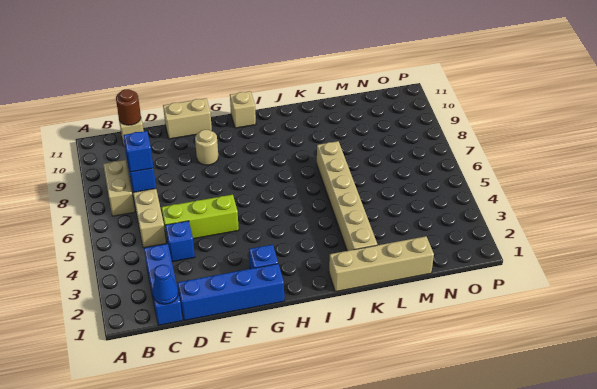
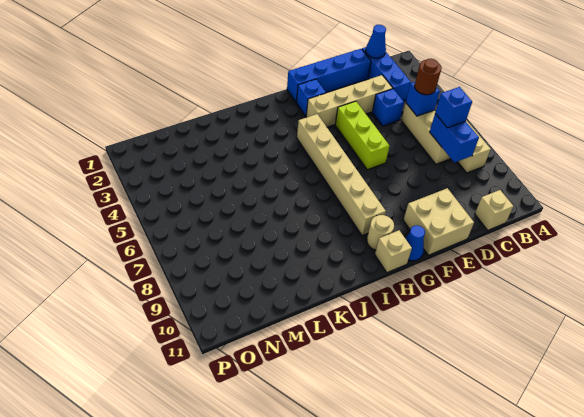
none -> blue brick C5 level 2
brown round brick C11 level 2 -> brown round brick C5 level 3
lime brick D5:F5 level 1 -> lime brick F4:F6 level 1
tan brick E11:F11 level 1 -> tan brick E10:F11 level 1
tan round brick F9 level 1 -> tan round brick H10 level 1
none -> blue cone G11 level 1
tan brick J1:M1 level 1 -> tan brick D3:G3 level 1
tan brick K2:K7 level 1 -> tan brick H4:H9 level 1

